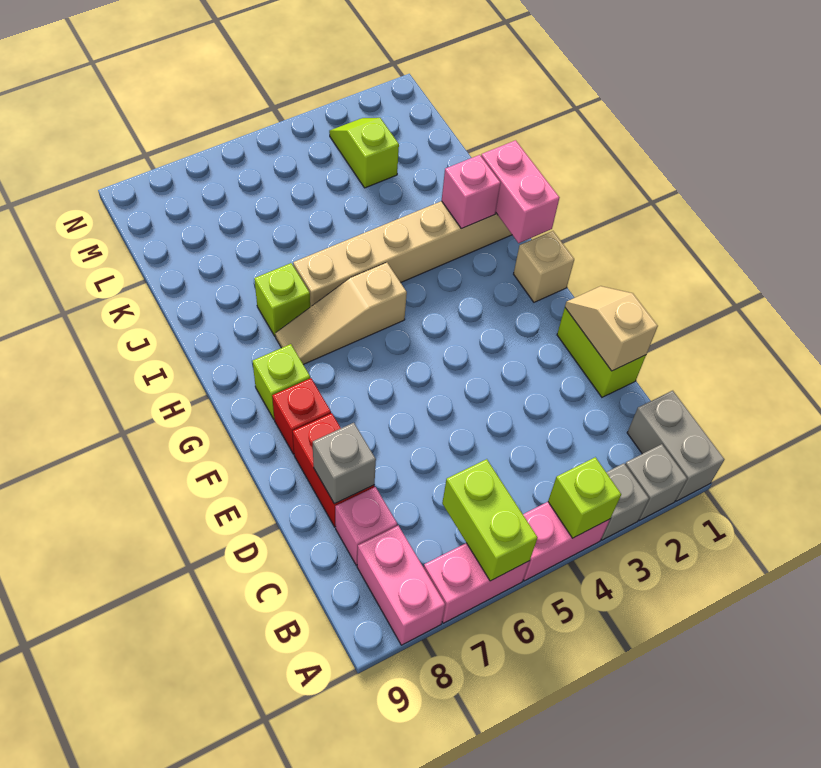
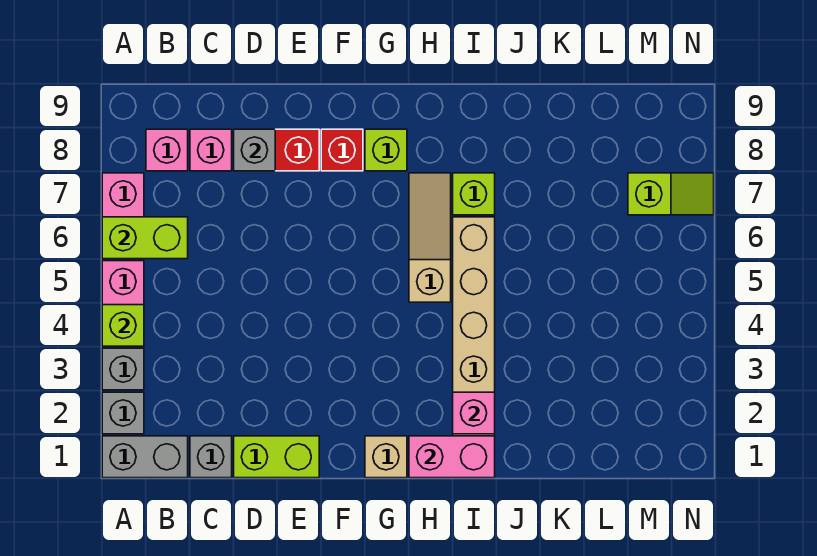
pink brick A8:B8 level 1 -> pink brick B8 level 1
none -> grey brick C1 level 1
tan slope D1:E1 level 2 top D -> none
lime slope L3:M3 level 1 top L -> lime slope M7:N7 level 1 top M

